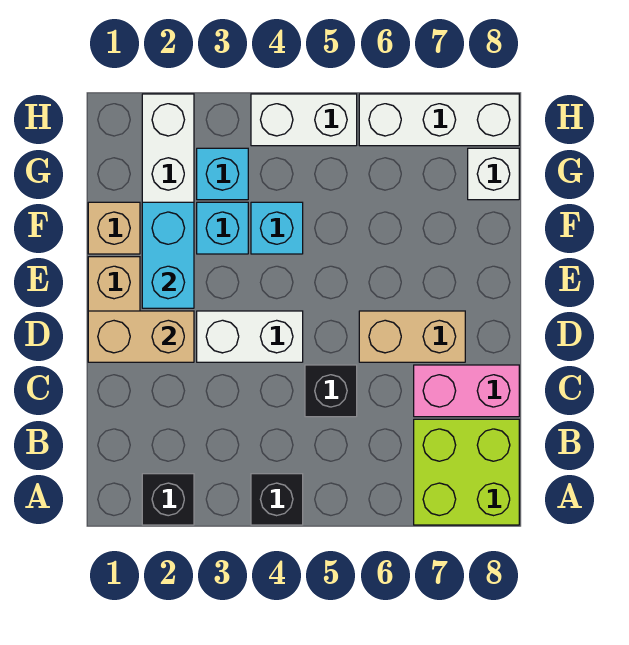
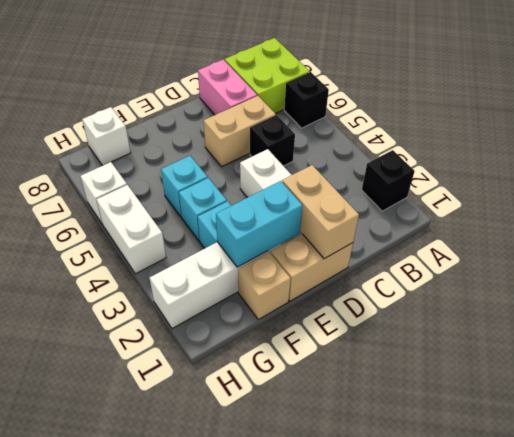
black brick A4 level 1 -> black brick A6 level 1
tan brick D6:D7 level 1 -> tan brick C6:D6 level 1
cyan brick G3 level 1 -> cyan brick F5 level 1
white brick H6:H8 level 1 -> white brick H6 level 1

